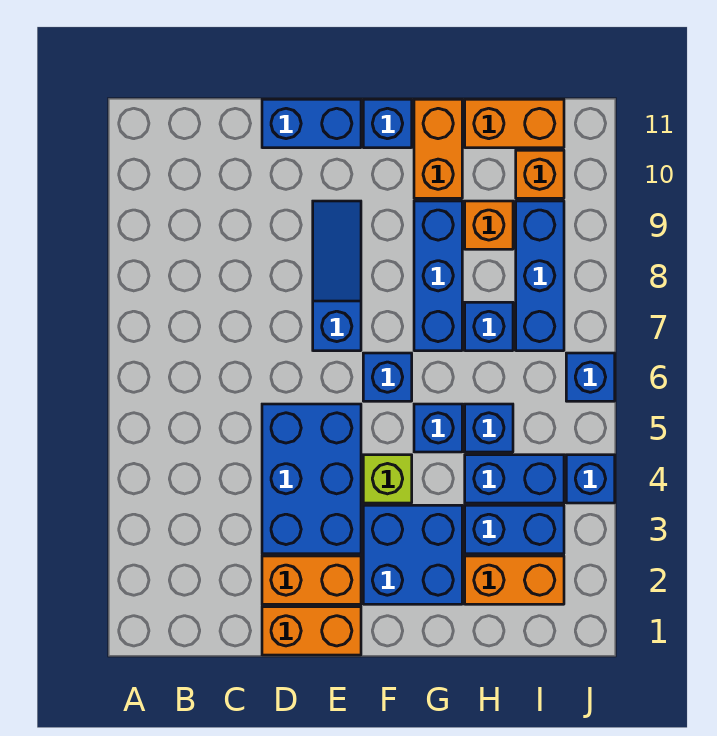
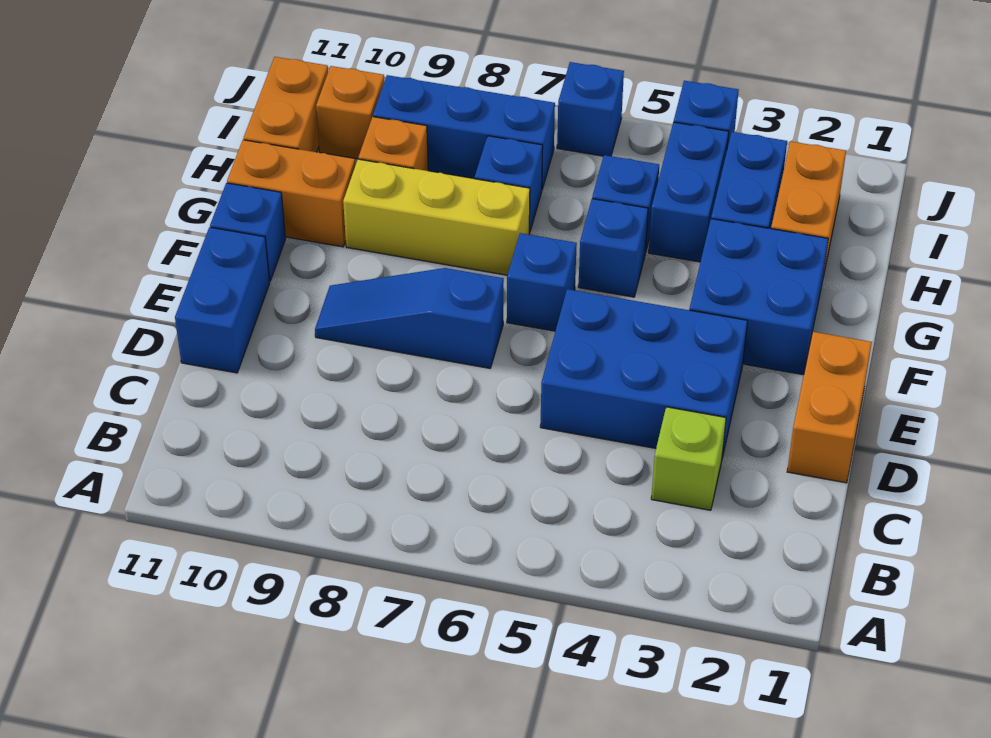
orange brick D2:E2 level 1 -> none
lime brick F4 level 1 -> lime brick C3 level 1
blue brick G7:G9 level 1 -> yellow brick G7:G9 level 1

